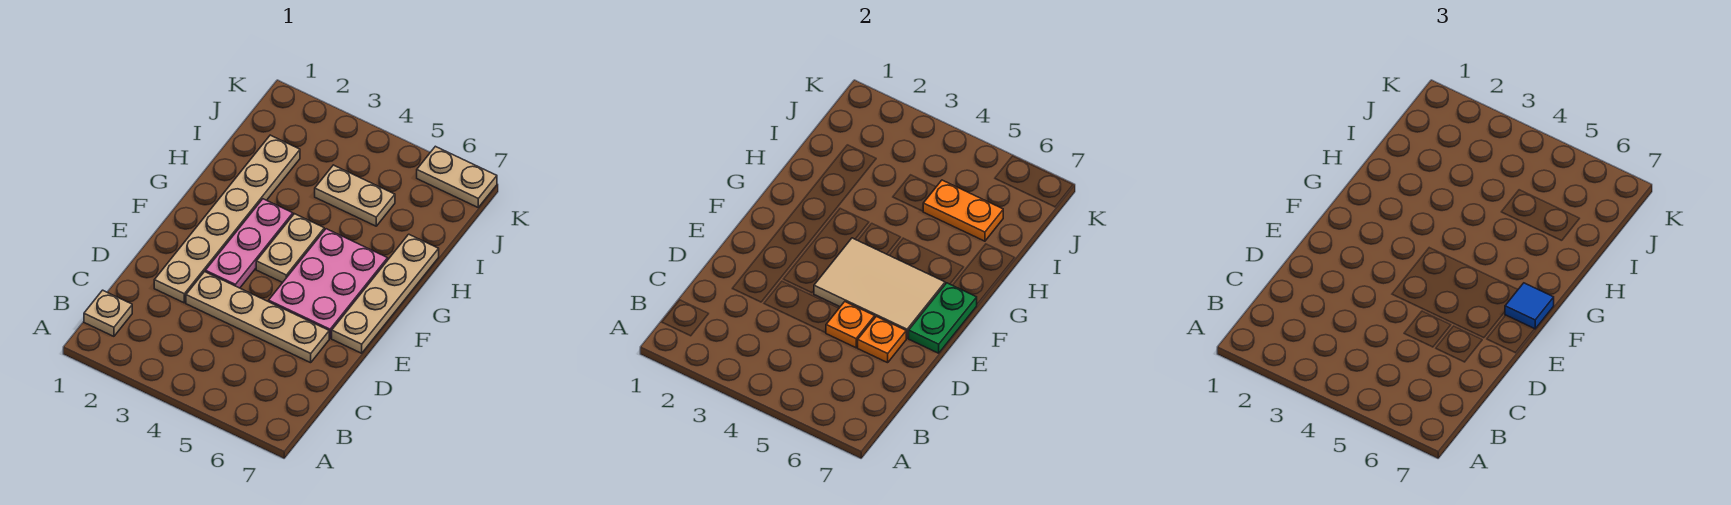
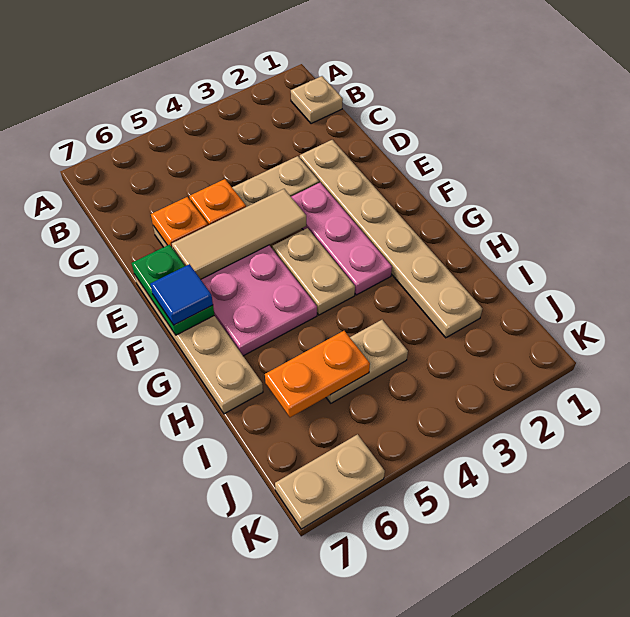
tan tile E4:F6 level 2 -> tan tile E4:E6 level 2

